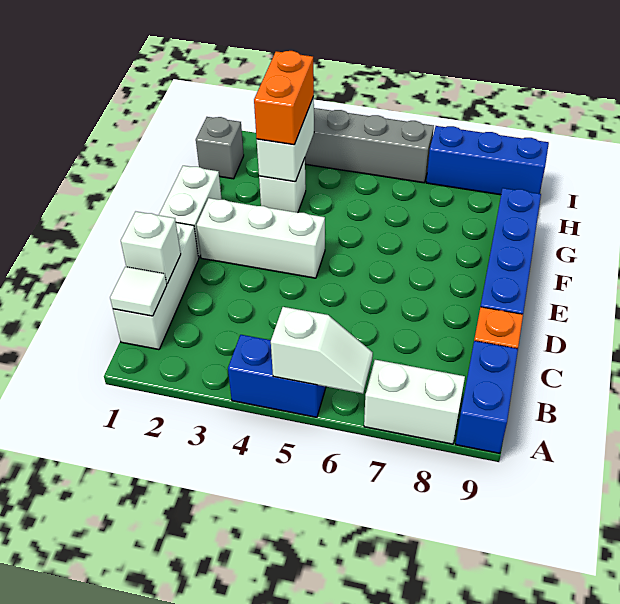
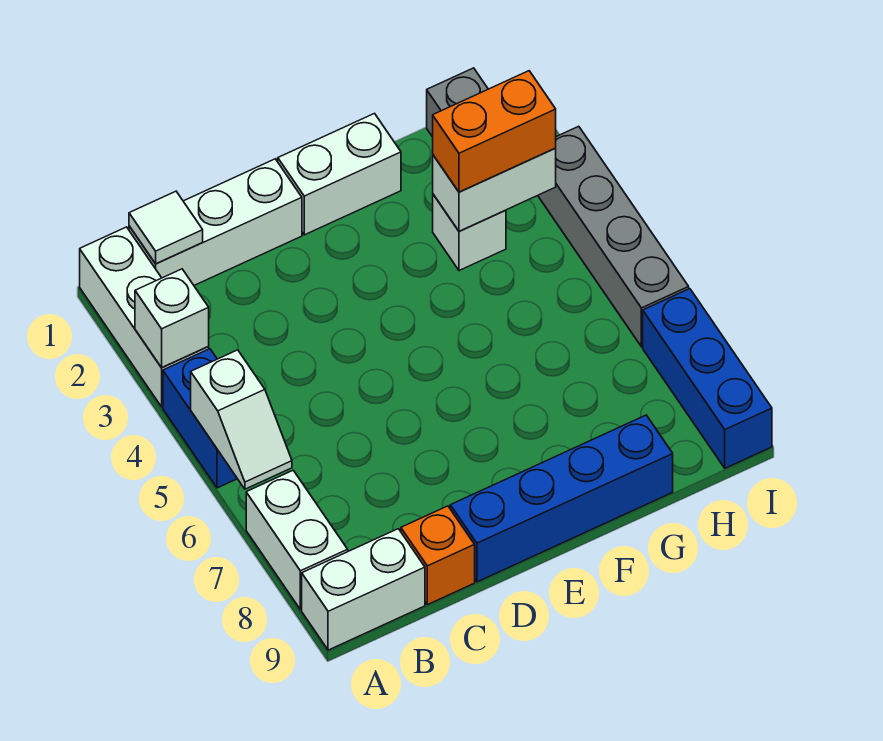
blue brick A9:B9 level 1 -> white brick A9:B9 level 1
white brick C1 level 2 -> white brick A3 level 2
white brick E2:E4 level 1 -> white brick A1:A3 level 1

